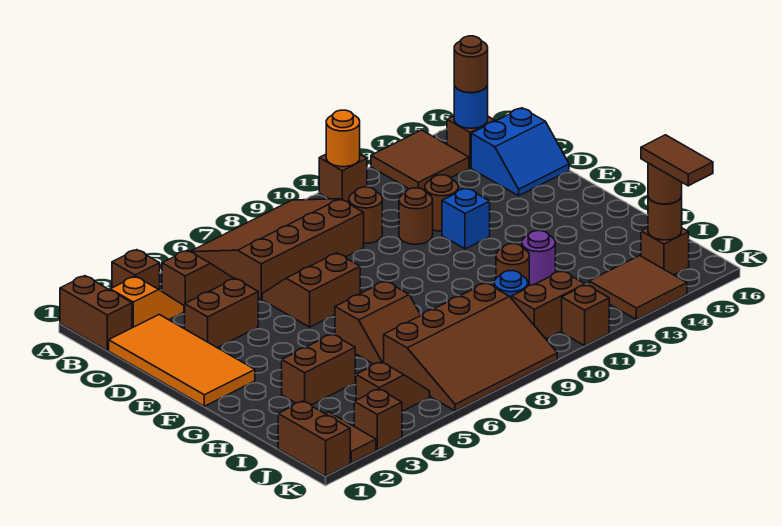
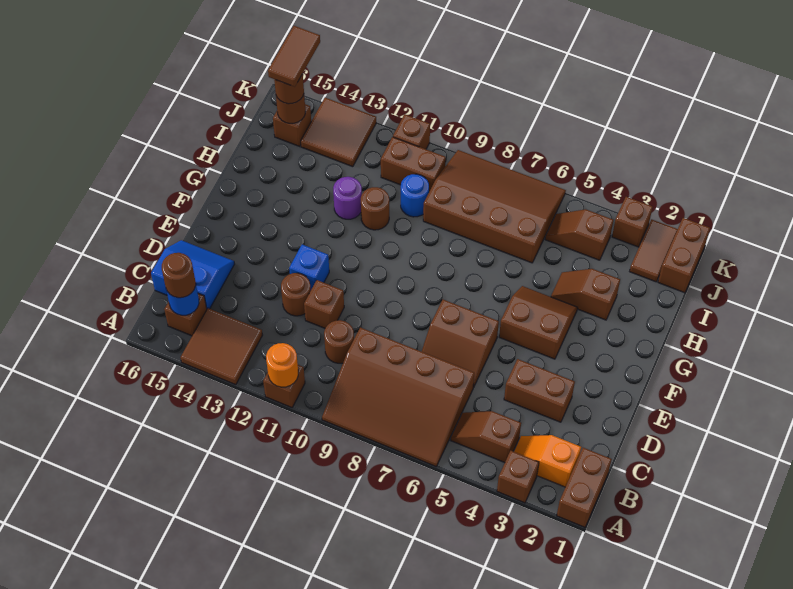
orange tile C1:F2 level 1 -> none
brown round brick D11 level 1 -> brown brick D11 level 1
brown slope G6:H7 level 1 top G -> brown slope F4:G5 level 1 top F
brown brick H3:H4 level 1 -> brown slope H3:H4 level 1 top 3

